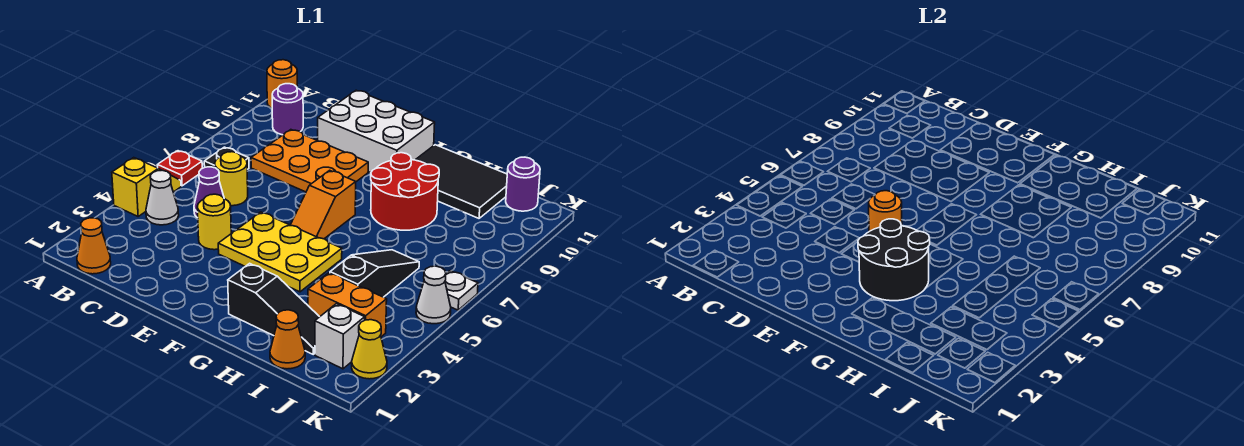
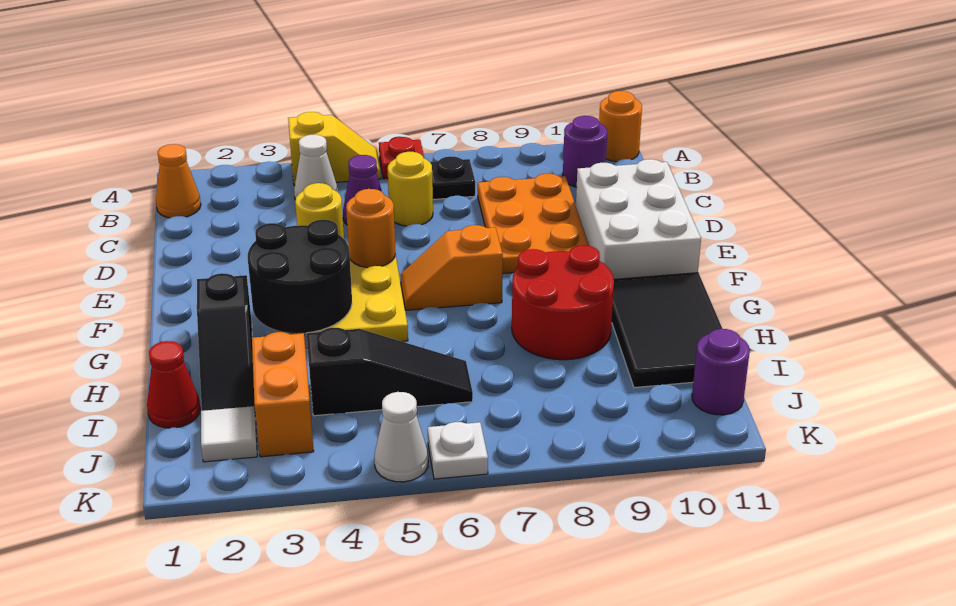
orange cone I1 level 1 -> red cone I1 level 1
white brick J2 level 1 -> white tile J2 level 1
yellow cone K2 level 1 -> none

